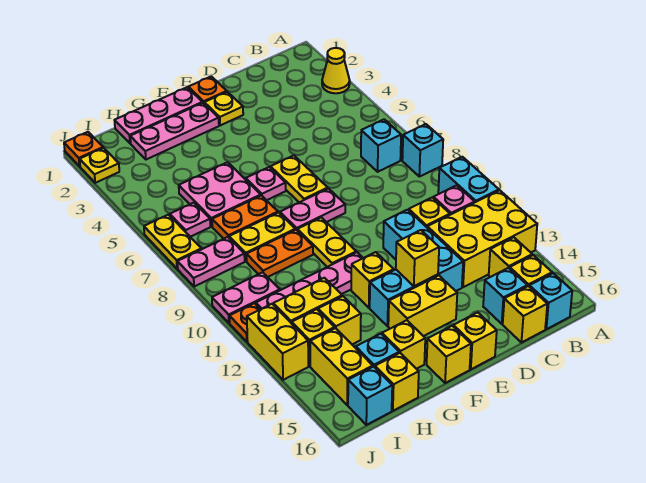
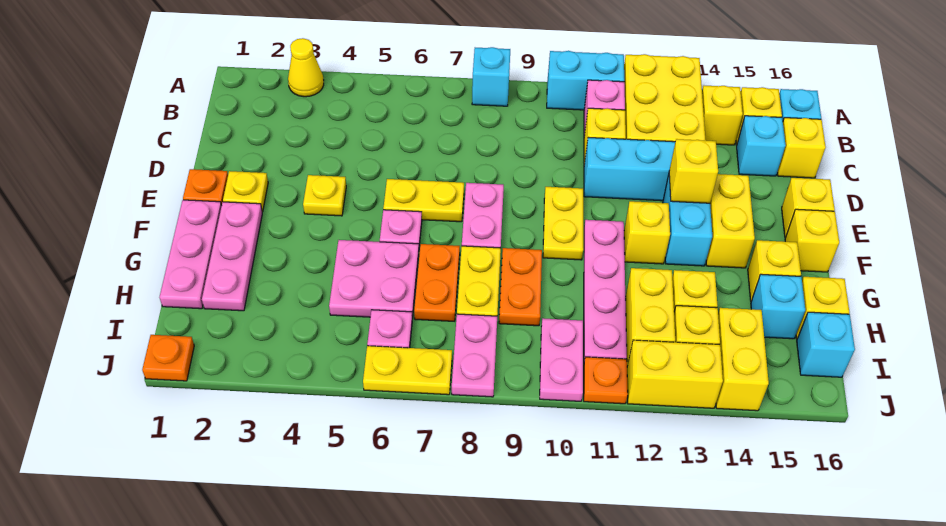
cyan brick B7 level 1 -> none
yellow plate F9:F10 level 1 -> yellow plate E10:F10 level 1
yellow brick I14:I15 level 1 -> yellow brick I14:J14 level 1
yellow plate J2 level 1 -> yellow plate E4 level 1

